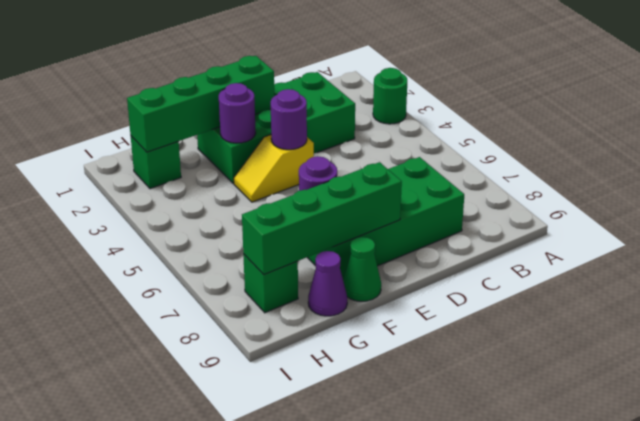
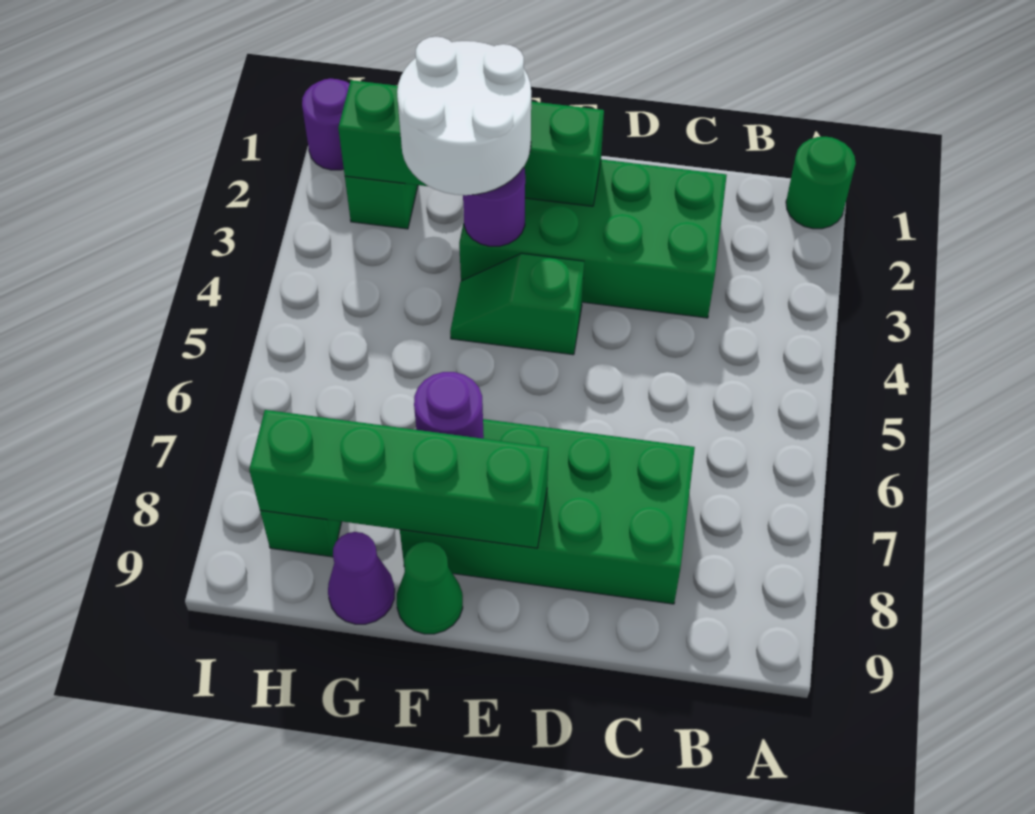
green round brick A3 level 1 -> green round brick A1 level 1
yellow slope E4:F4 level 1 top E -> green slope E4:F4 level 1 top E
purple round brick E4 level 2 -> purple round brick I1 level 1
none -> white round brick F2:G3 level 3

